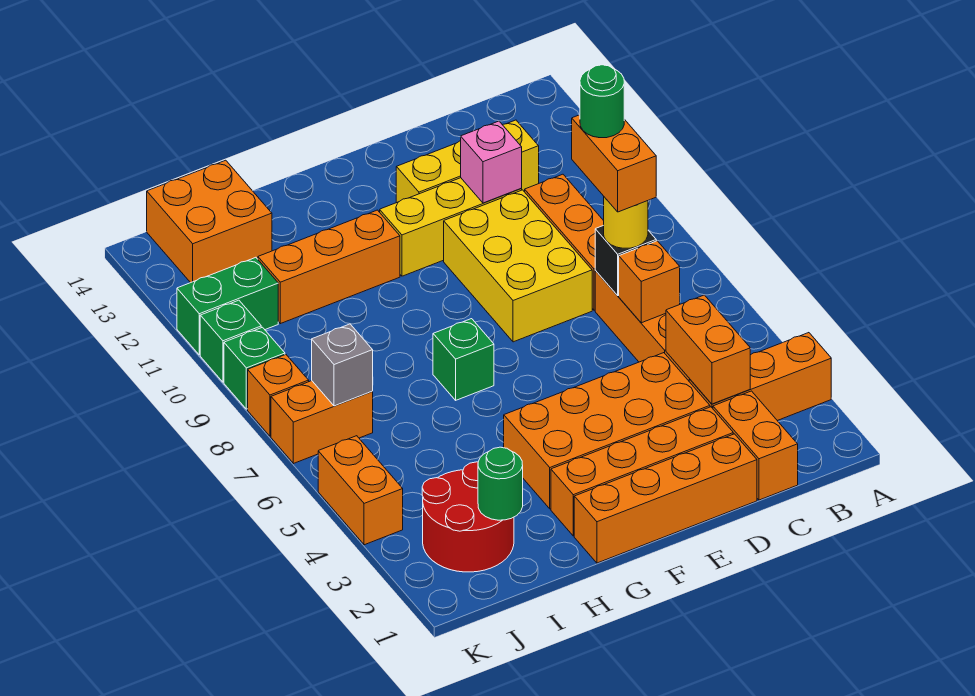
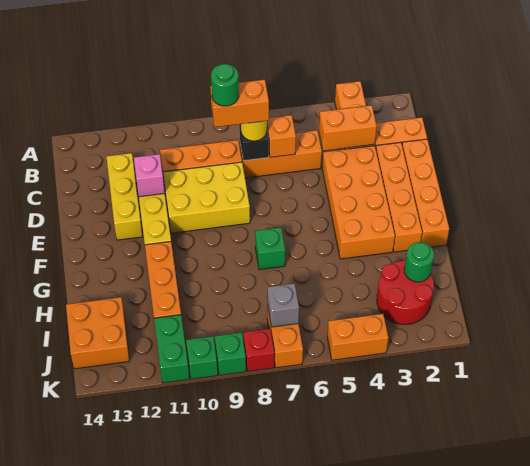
orange brick K8 level 1 -> red brick K8 level 1

